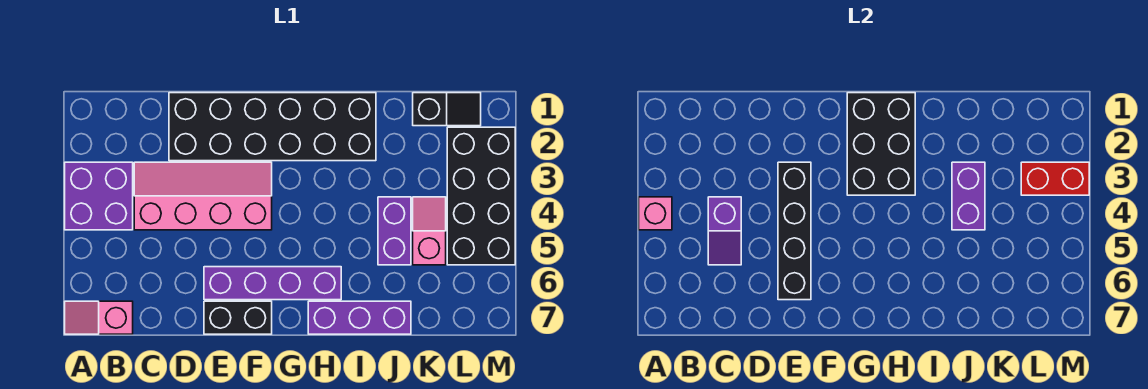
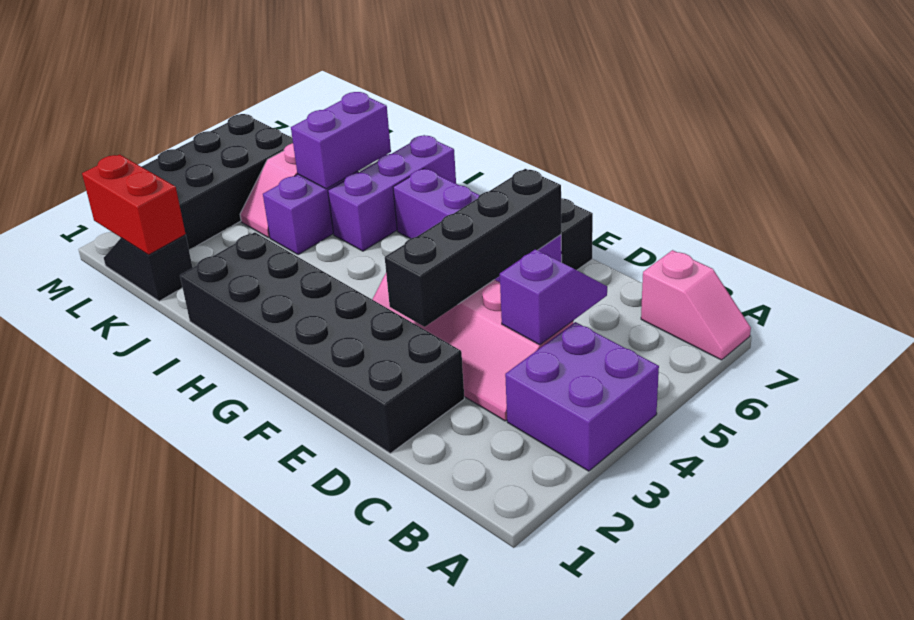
pink brick A4 level 2 -> none
black brick G1:H3 level 2 -> none
purple brick H7:J7 level 1 -> purple brick I5:I7 level 1
purple brick J3:J4 level 2 -> purple brick J5:J6 level 2
red brick L3:M3 level 2 -> red brick K1:L1 level 2

